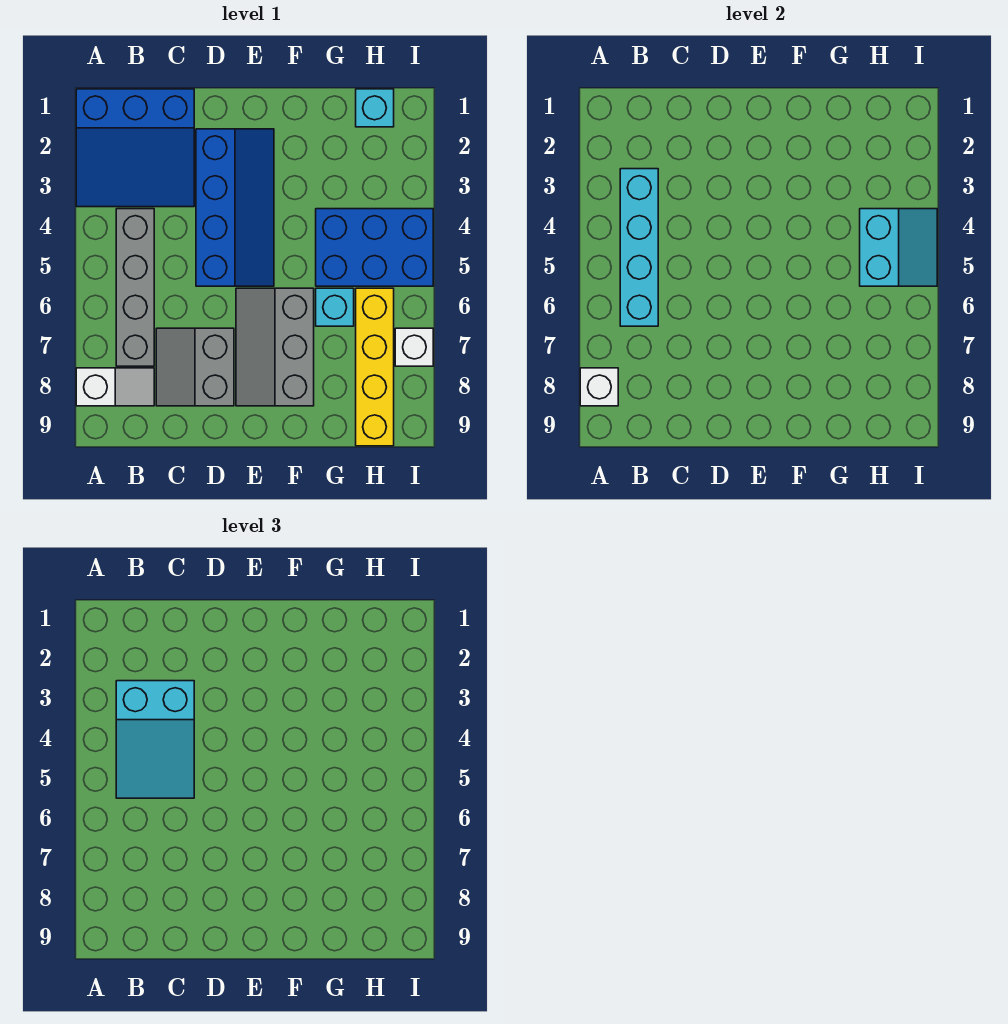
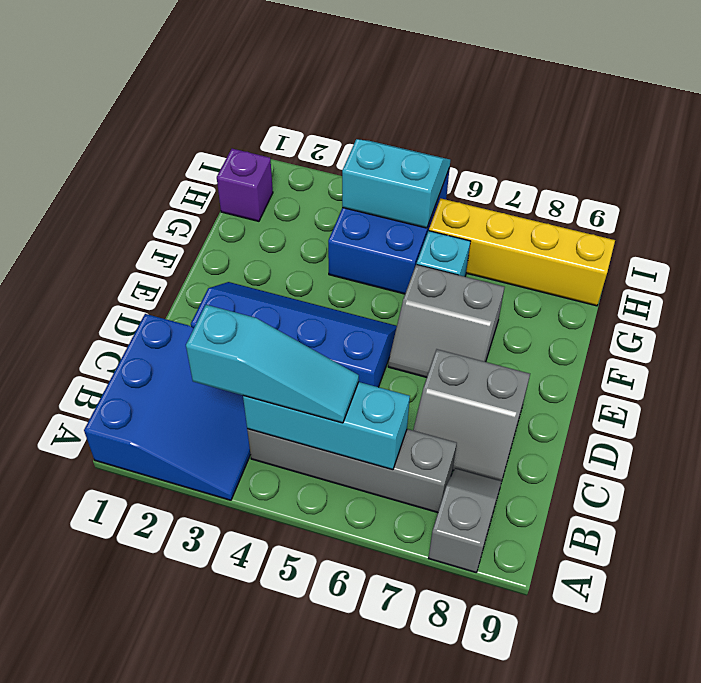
white slope A8:B8 level 1 top A -> grey slope A8:B8 level 1 top A
white brick A8 level 2 -> none
cyan brick B3:B6 level 2 -> cyan brick B4:B6 level 2
cyan slope B3:C5 level 3 top 3 -> cyan slope B3:B5 level 3 top 3
grey slope E6:F8 level 1 top F -> grey slope E6:F7 level 1 top F
cyan brick H1 level 1 -> purple brick H1 level 1
white brick I7 level 1 -> none

